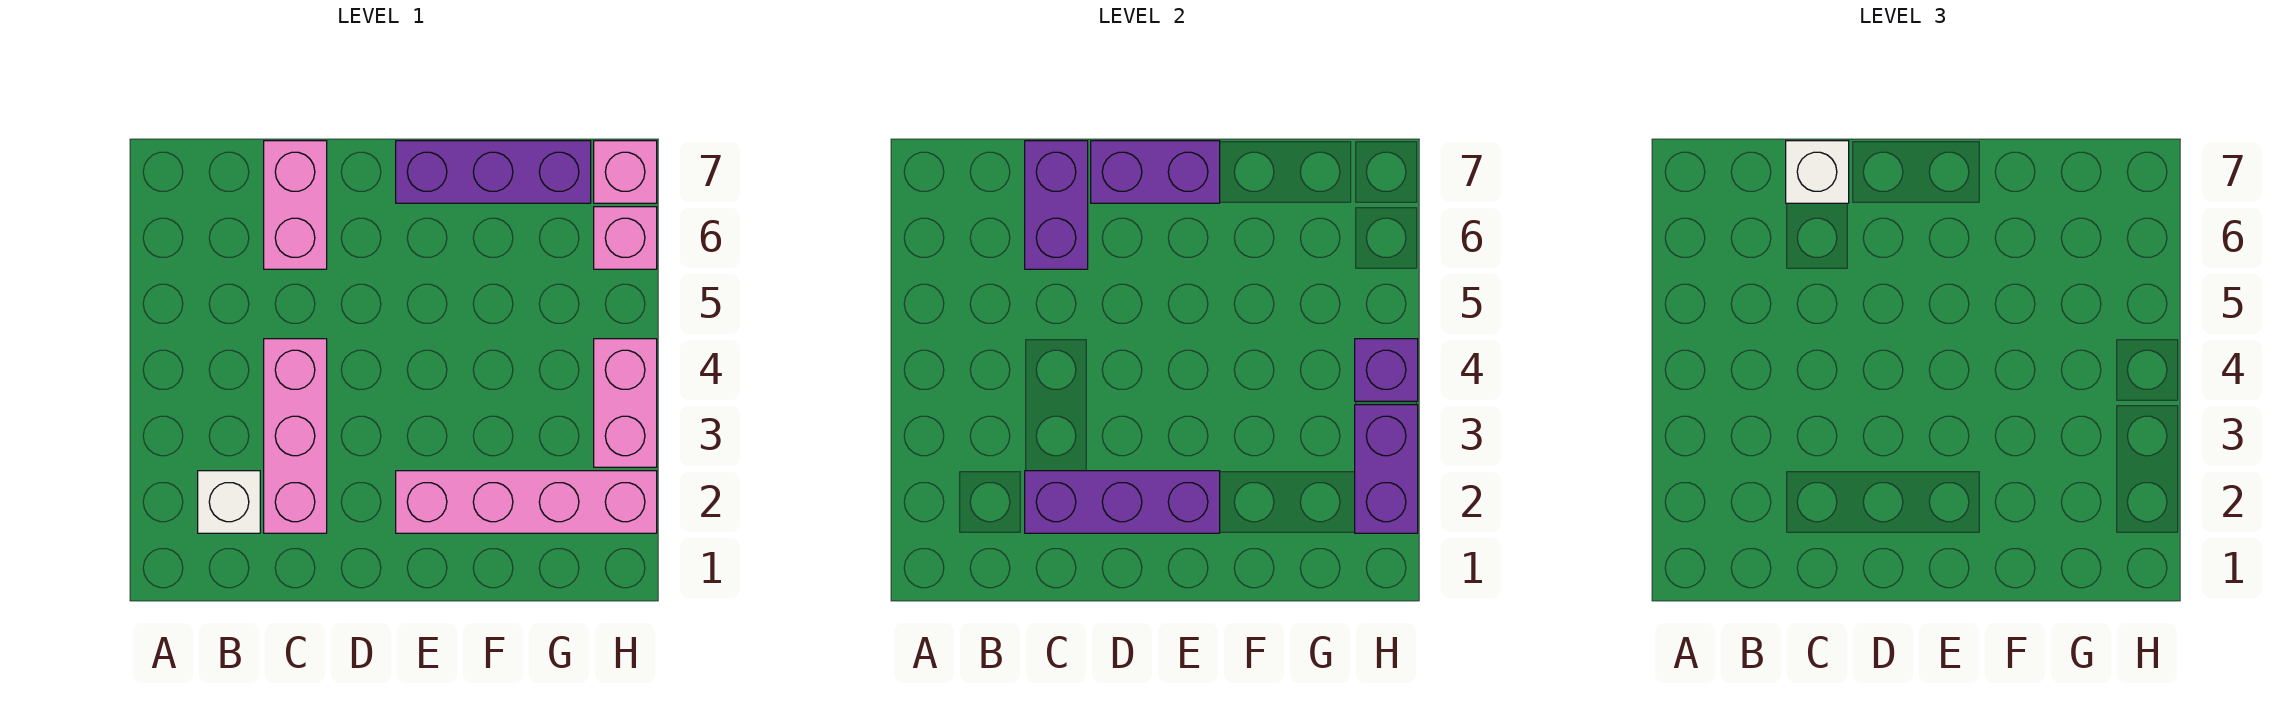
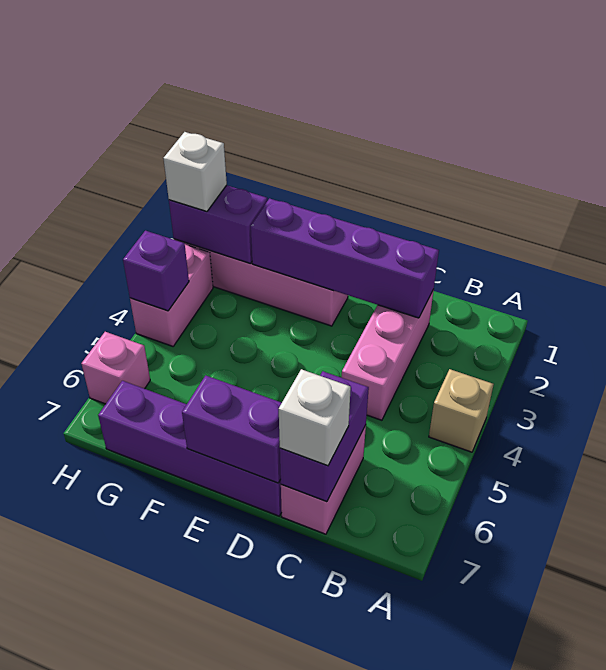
none -> tan brick A4 level 1
white brick B2 level 1 -> white brick H2 level 3
purple brick C2:E2 level 2 -> purple brick C2:F2 level 2
purple brick E7:G7 level 1 -> purple brick D7:G7 level 1
purple brick H2:H3 level 2 -> purple brick G2:H2 level 2
pink brick H7 level 1 -> none

